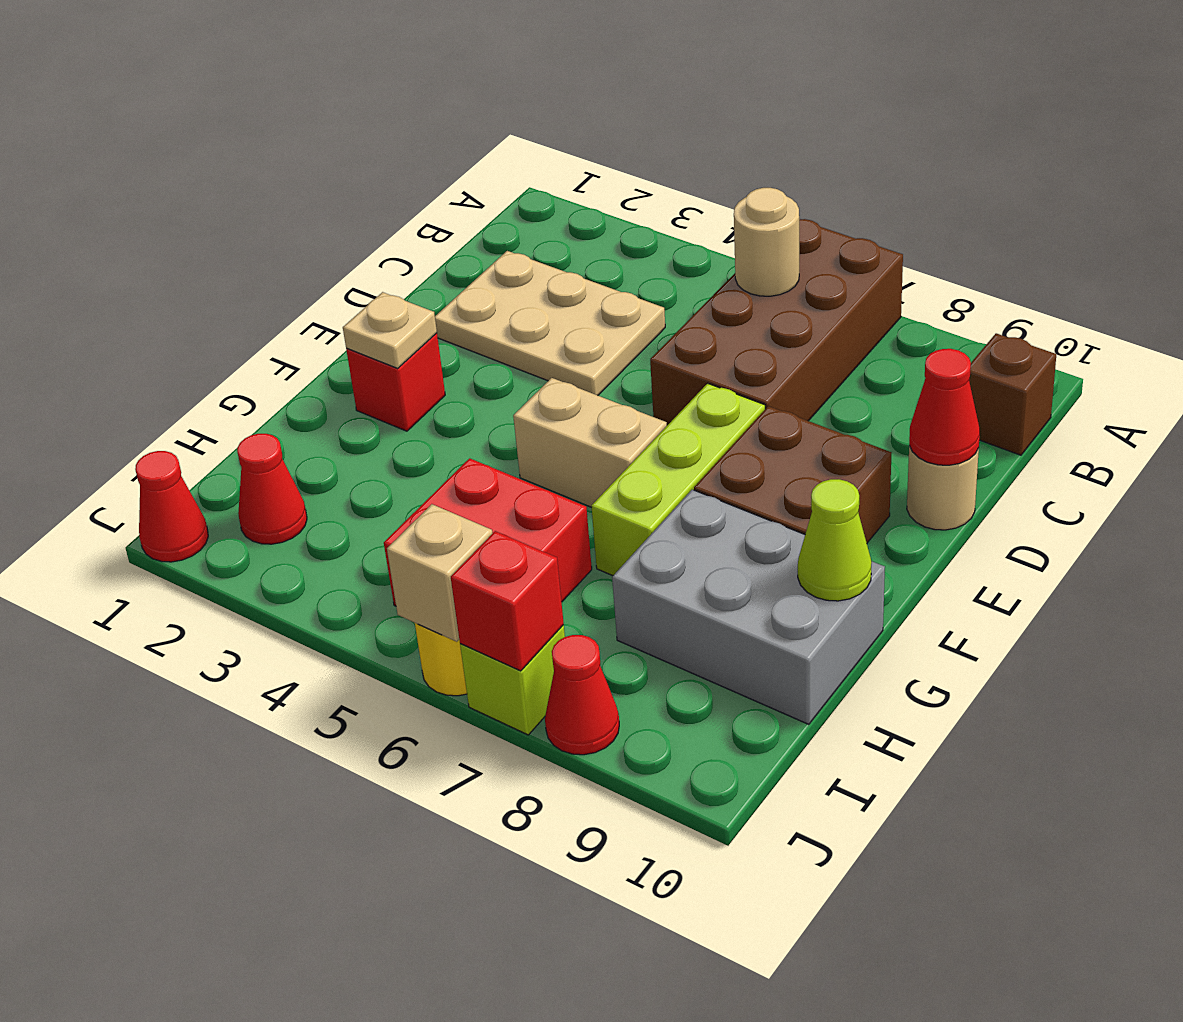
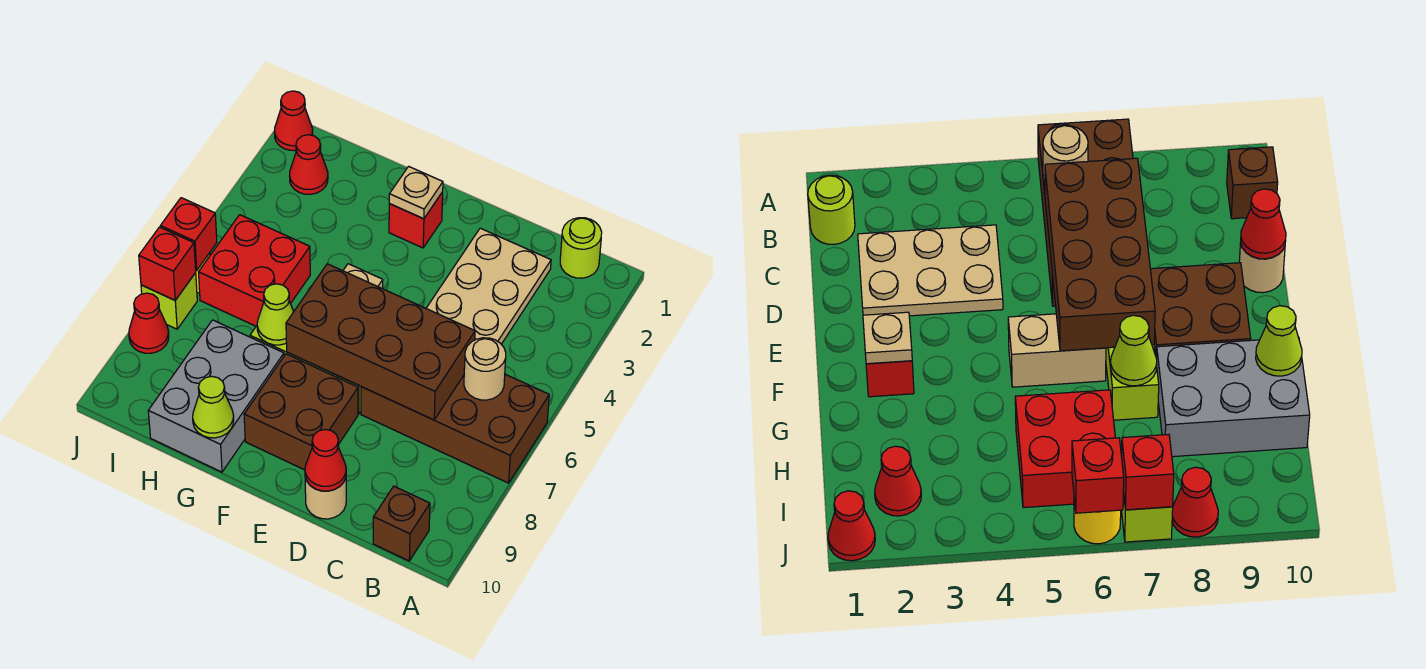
none -> lime round brick B1 level 1
none -> brown brick C6:F7 level 2
none -> lime cone G7 level 2
tan brick J6 level 2 -> red brick J6 level 2

